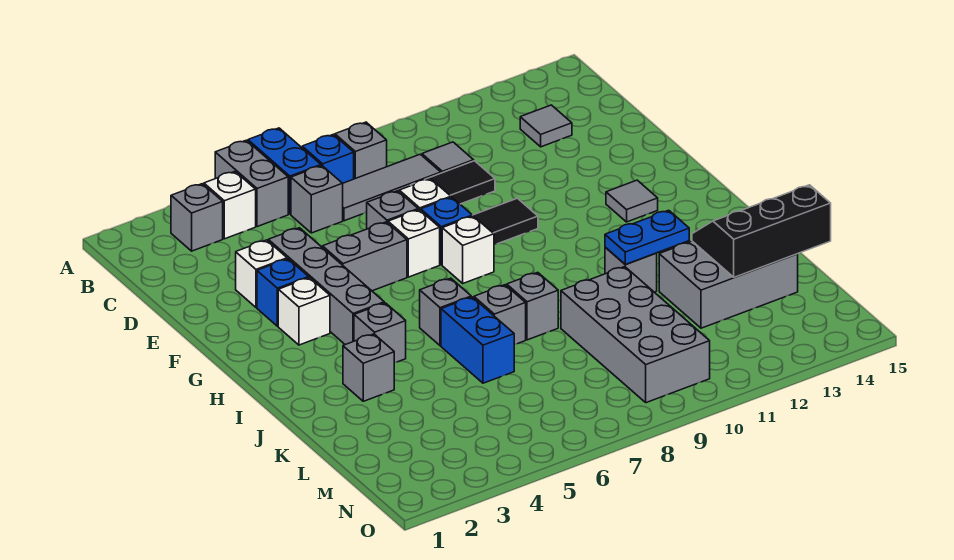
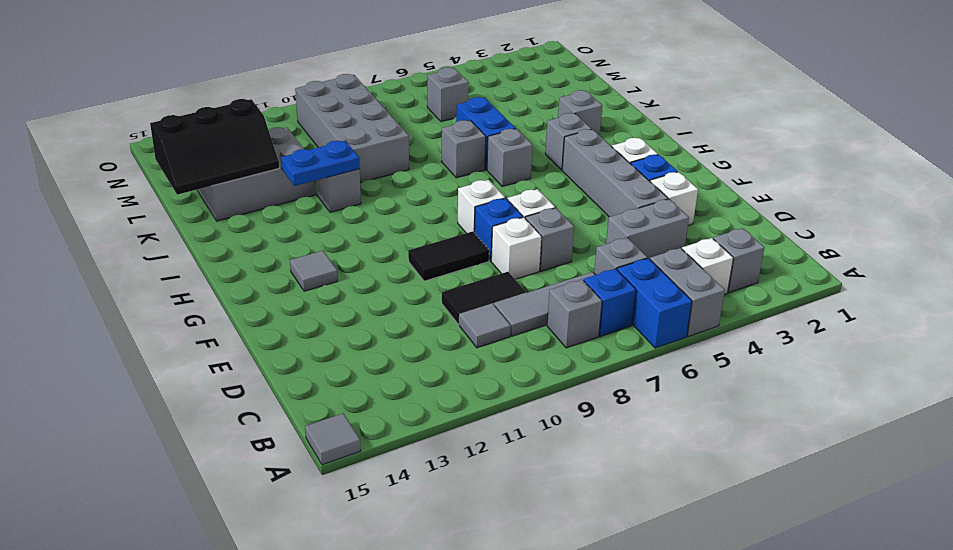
grey tile C13 level 1 -> grey tile A15 level 1
grey brick F5:F6 level 1 -> grey brick D4:D5 level 1
grey brick J8 level 1 -> grey brick M6 level 1

